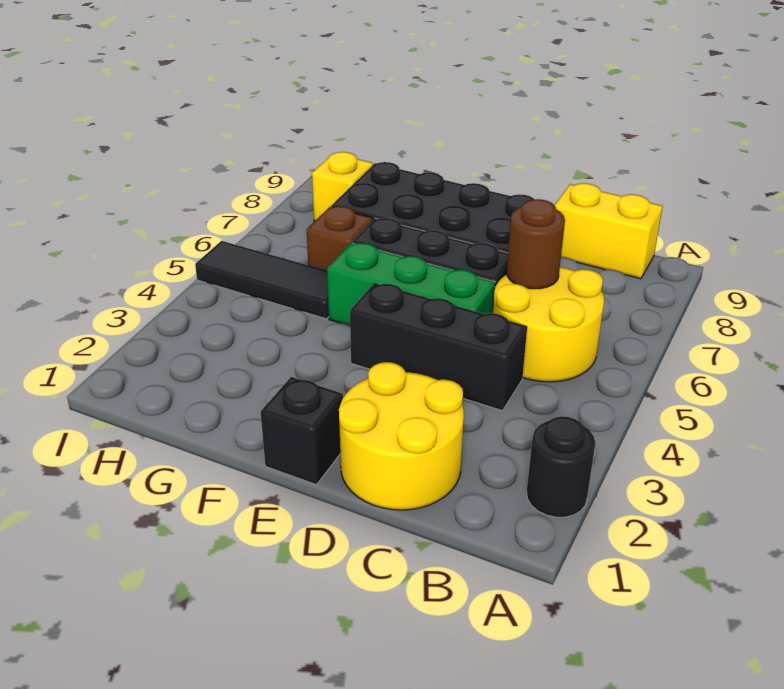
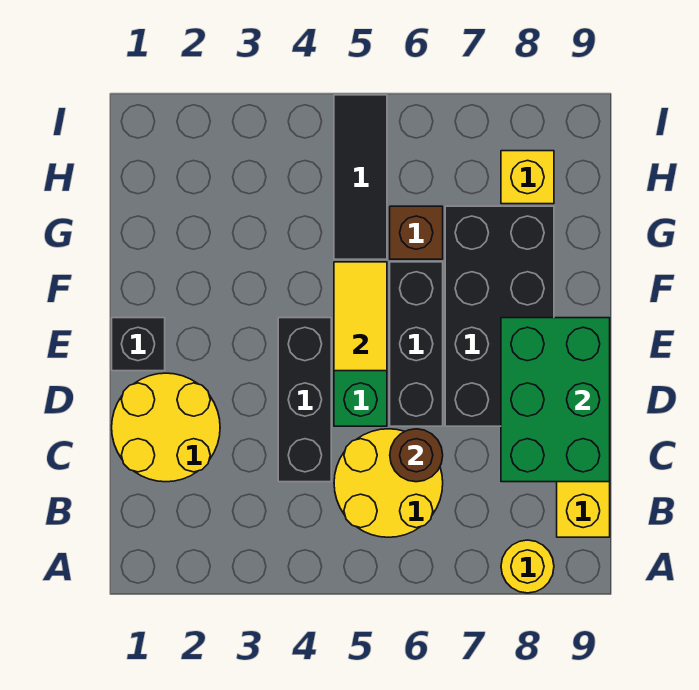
black round brick A2 level 1 -> none
none -> yellow round brick A8 level 1
none -> green brick C8:E9 level 2
none -> yellow tile E5:F5 level 2

